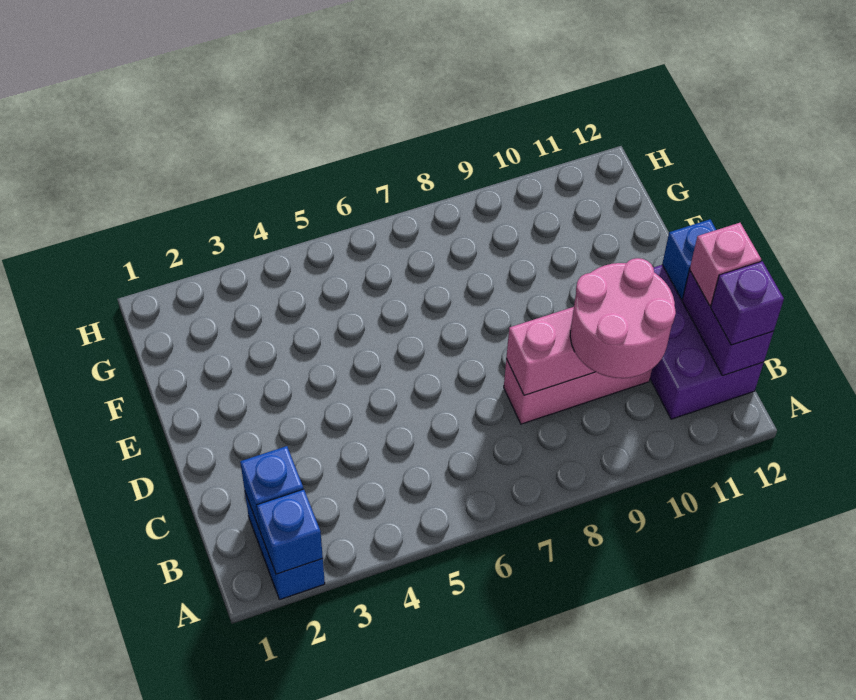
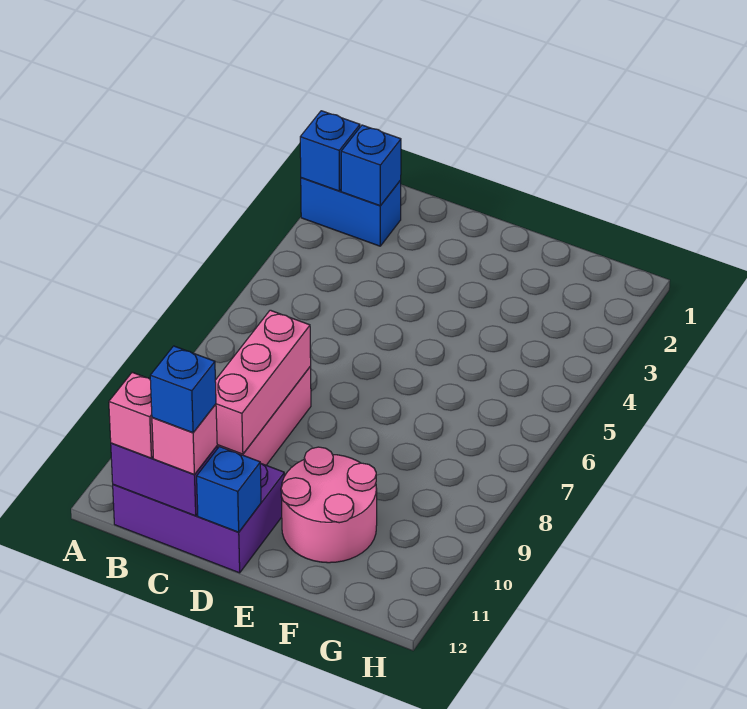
pink round brick B9:C10 level 3 -> pink round brick E10:F11 level 1
purple brick B12 level 3 -> pink brick B12 level 3
none -> blue brick C12 level 4

